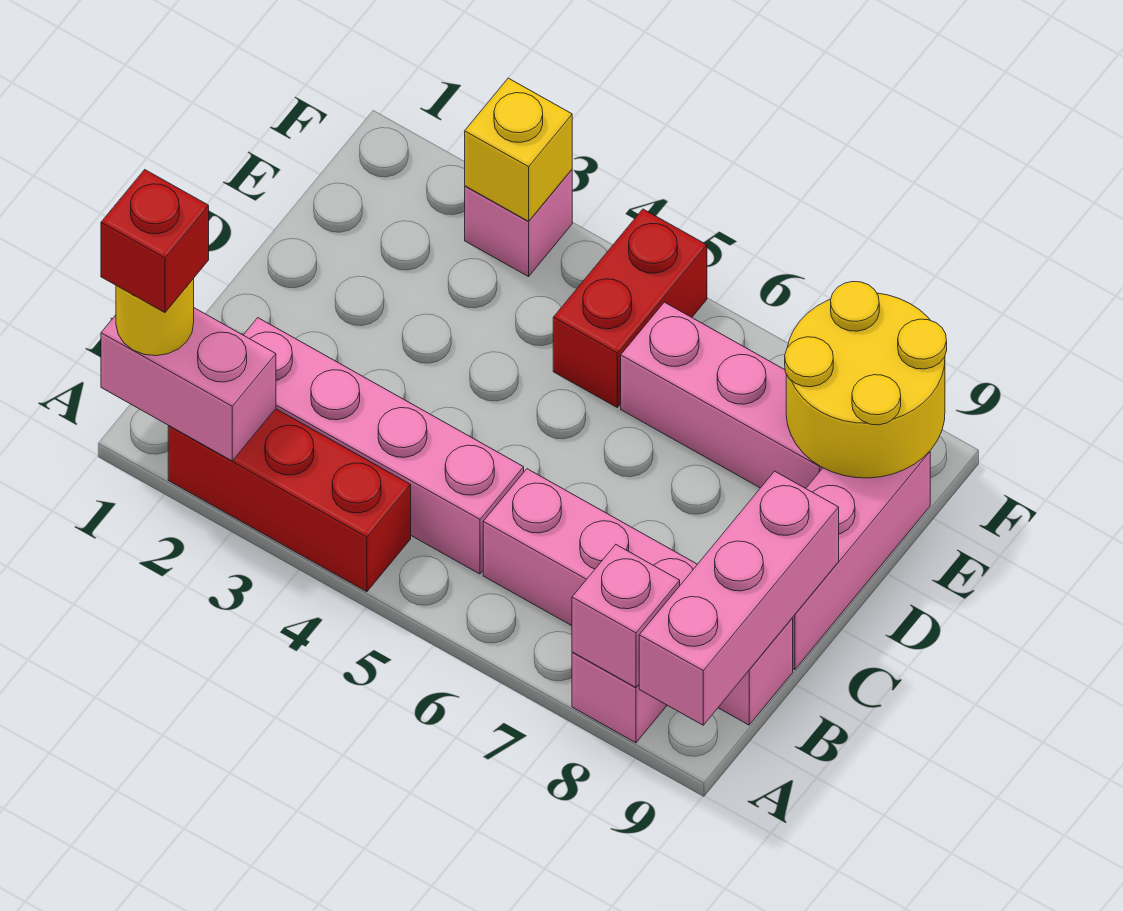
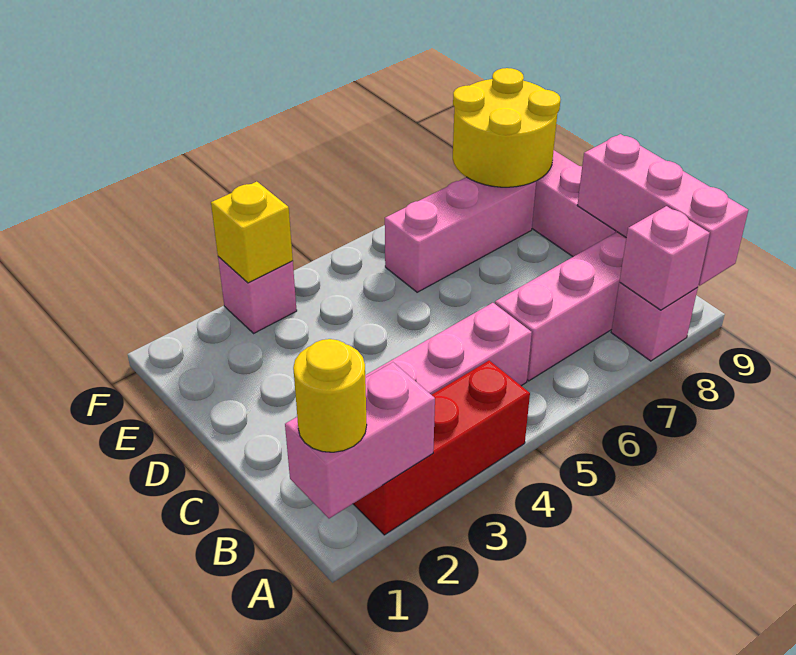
red brick A1 level 4 -> none
red brick E5:F5 level 1 -> none

